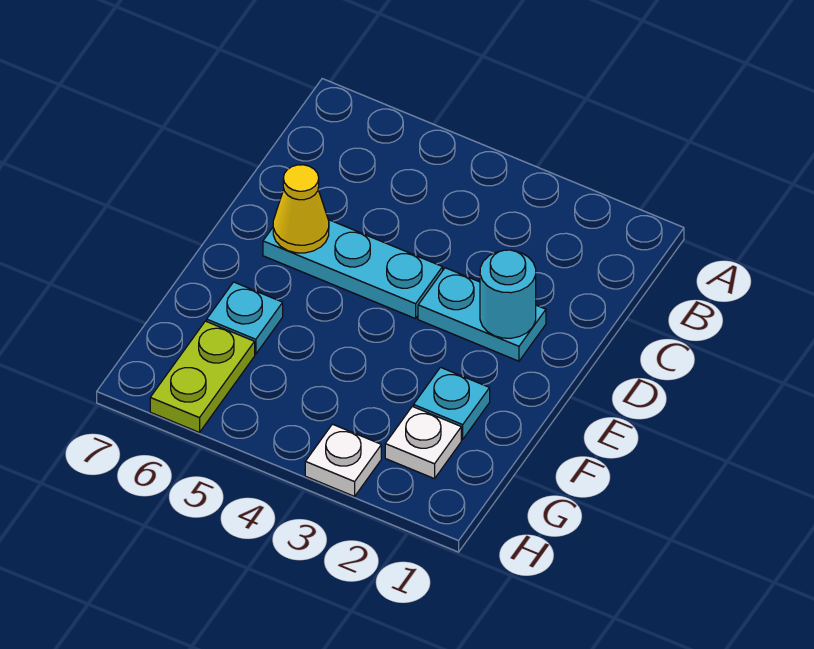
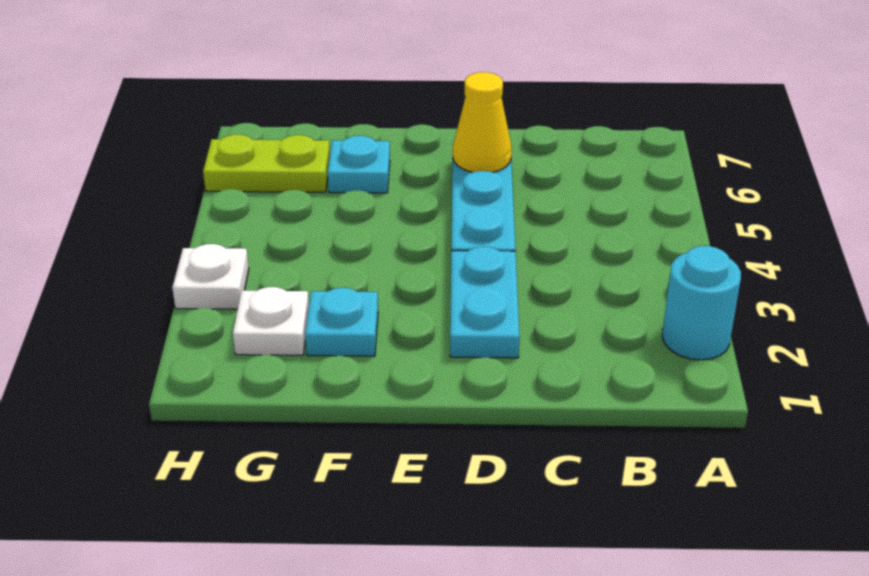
cyan round brick D2 level 2 -> cyan round brick A2 level 1

